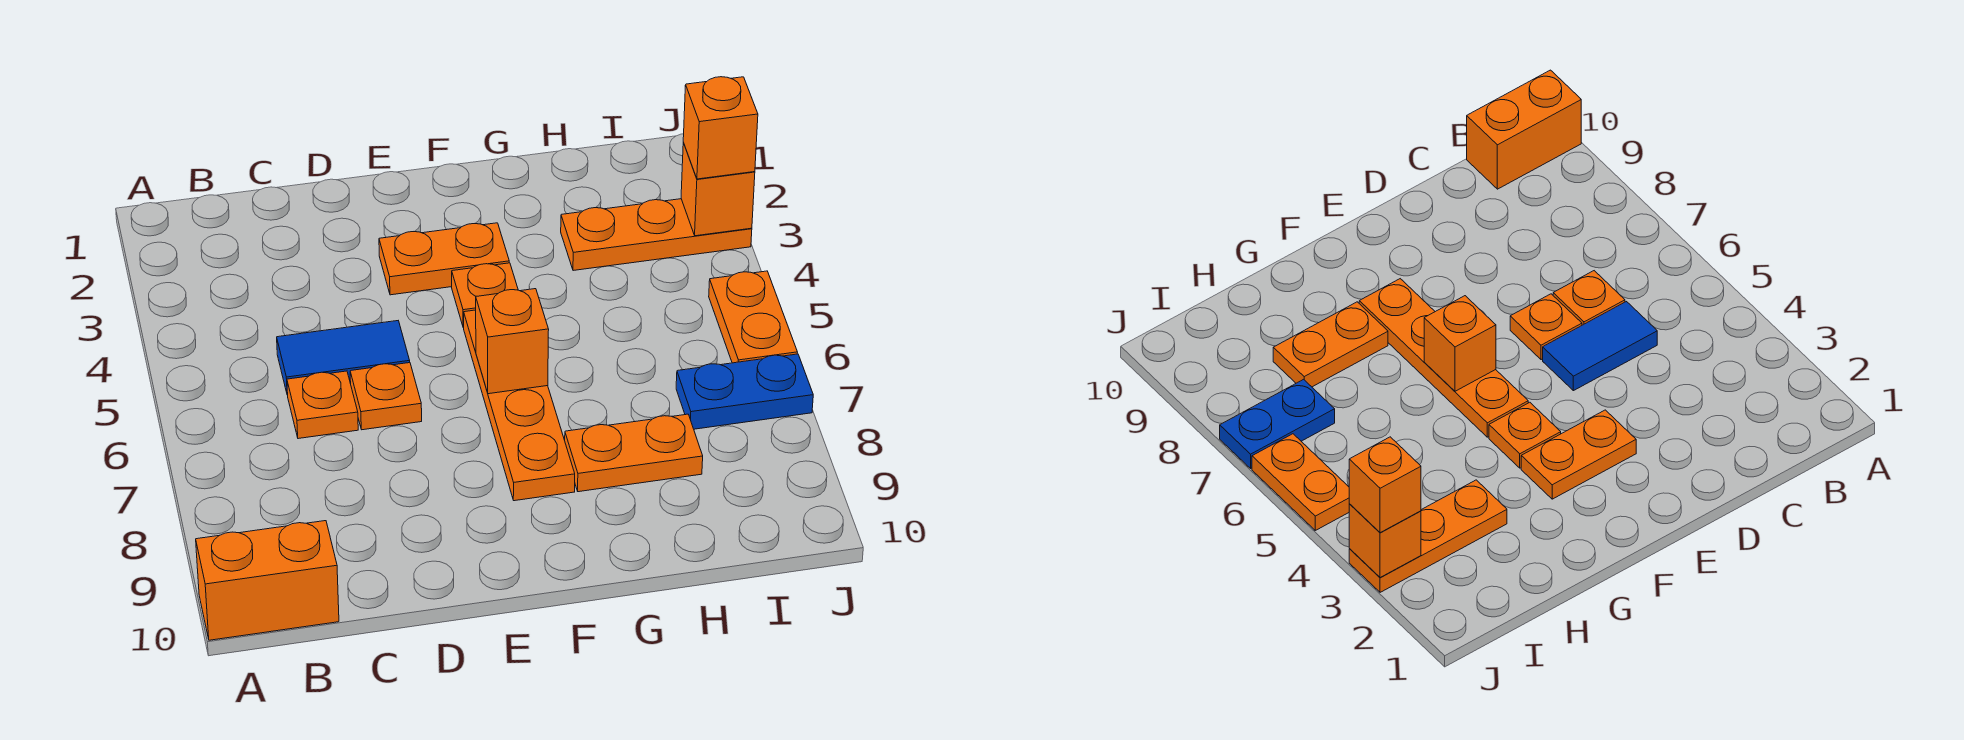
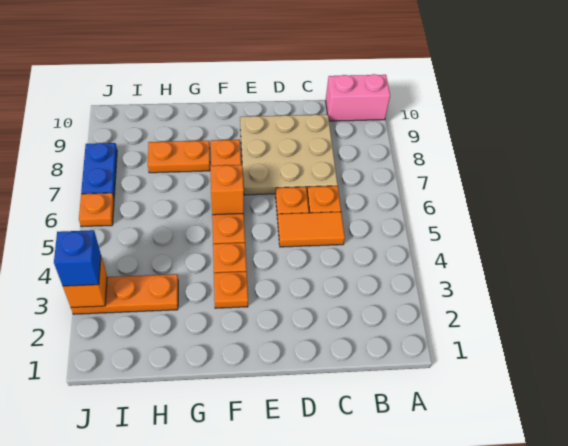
orange brick A10:B10 level 1 -> pink brick A10:B10 level 1
blue tile C5:D5 level 1 -> orange tile C5:D5 level 1
none -> tan plate C7:E9 level 1
orange plate E3:F3 level 1 -> orange plate F3 level 1
blue plate I7:J7 level 1 -> blue plate J7:J8 level 1
orange brick J3 level 3 -> blue brick J3 level 3
orange plate J5:J6 level 1 -> orange plate J6 level 1

